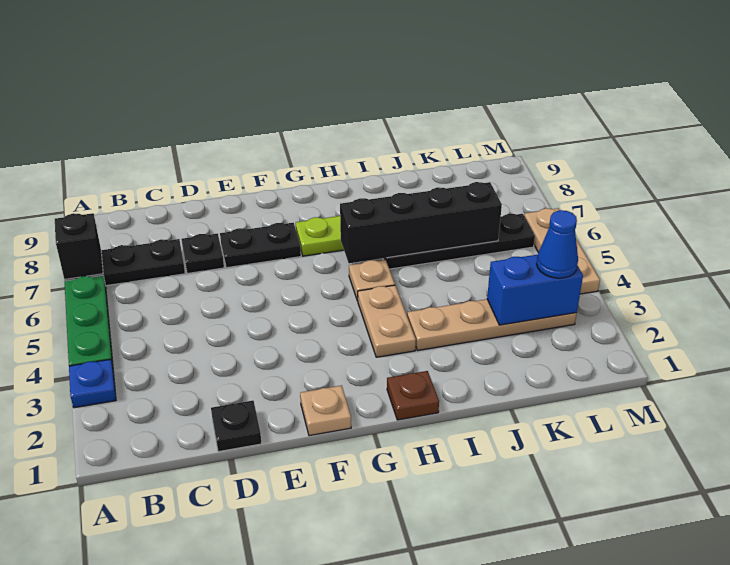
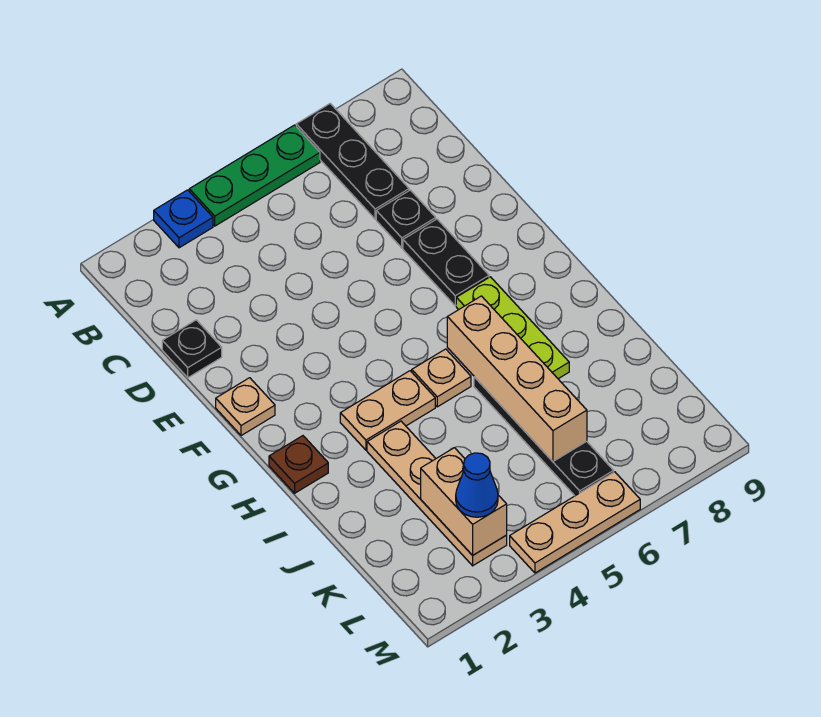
black brick A7 level 2 -> none
black brick H6:K6 level 2 -> tan brick H6:K6 level 2
blue brick K3:L3 level 2 -> tan brick K3:L3 level 2

